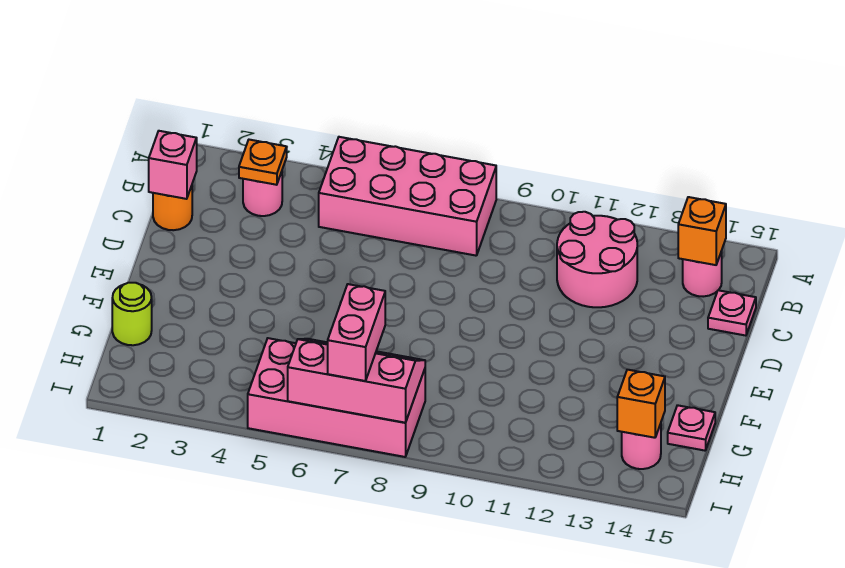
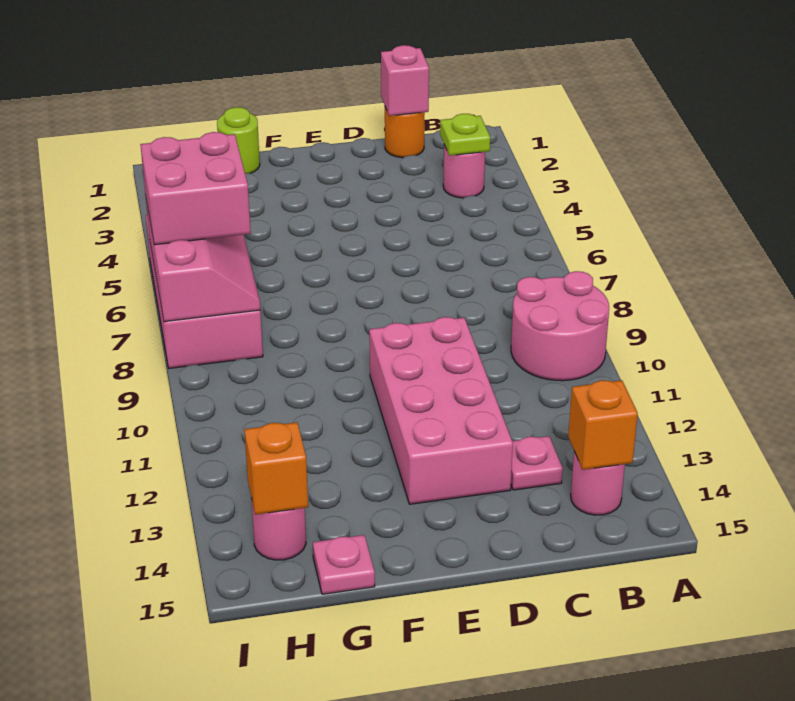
pink brick A5:B8 level 1 -> pink brick D10:E13 level 1
orange plate B3 level 2 -> lime plate B3 level 2
pink round brick B11:C12 level 1 -> pink round brick A9:B10 level 1
pink plate C15 level 1 -> pink plate C13 level 1
pink brick H7:I7 level 3 -> pink brick H6:I7 level 3

